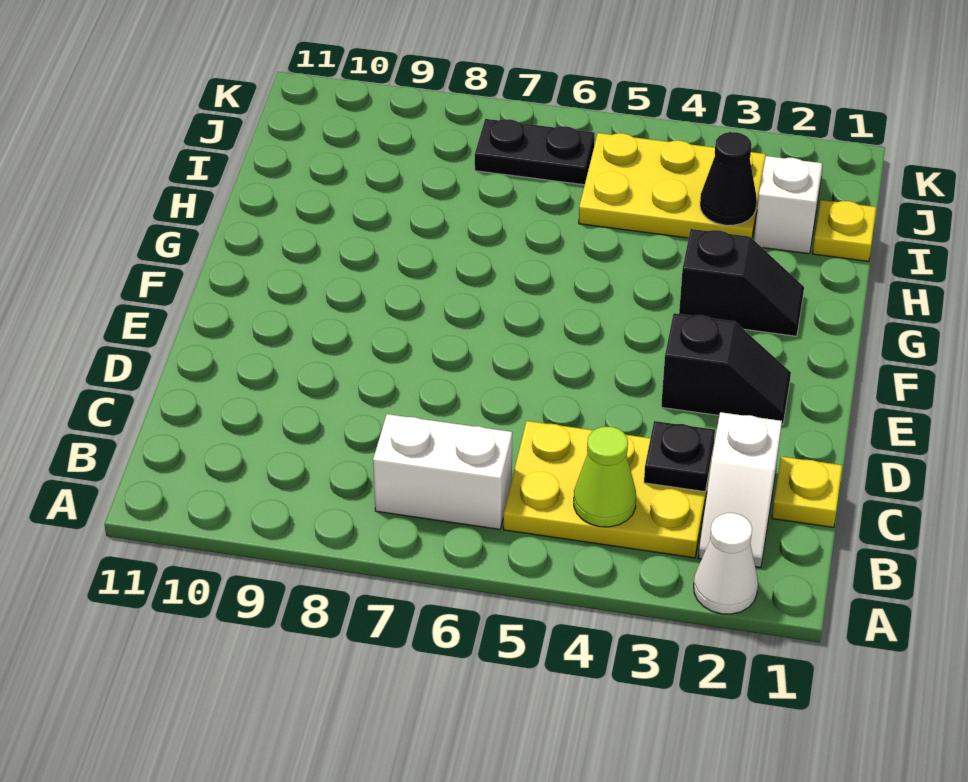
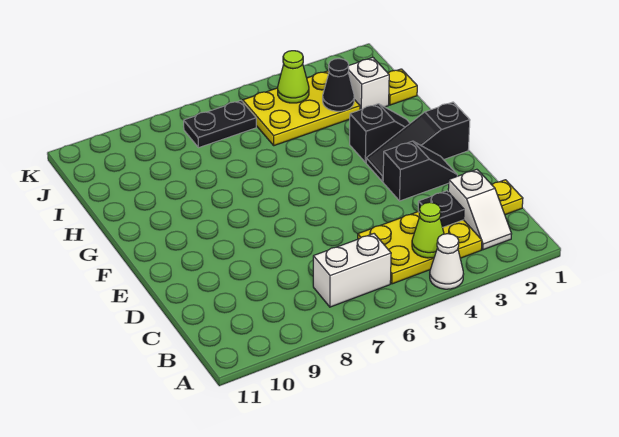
white cone A2 level 1 -> white cone A4 level 1
none -> black slope F1:F3 level 1 top 1
none -> lime cone J4 level 2

